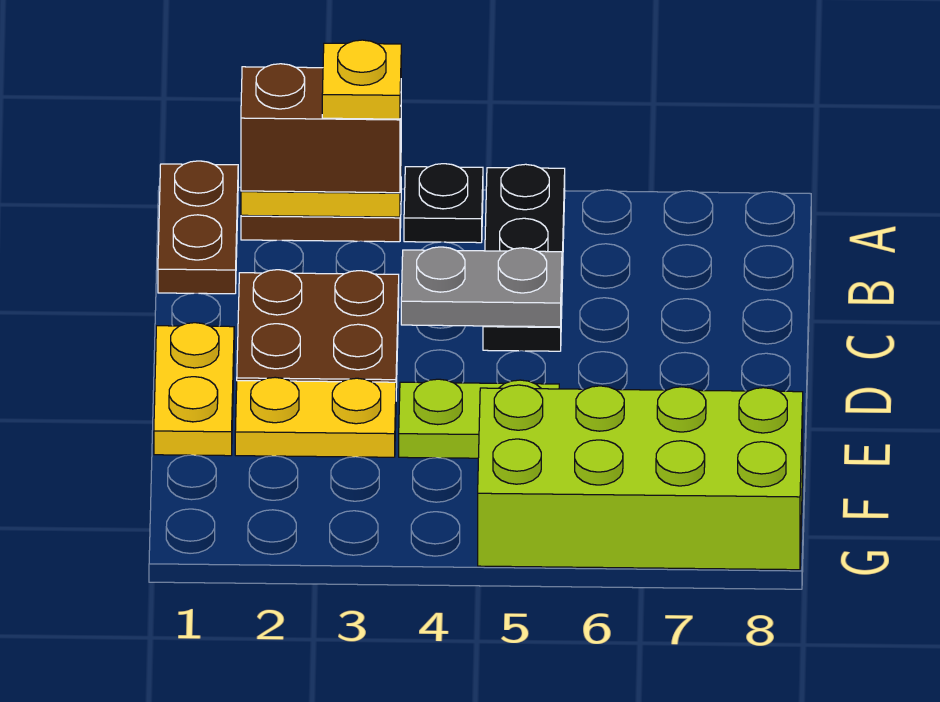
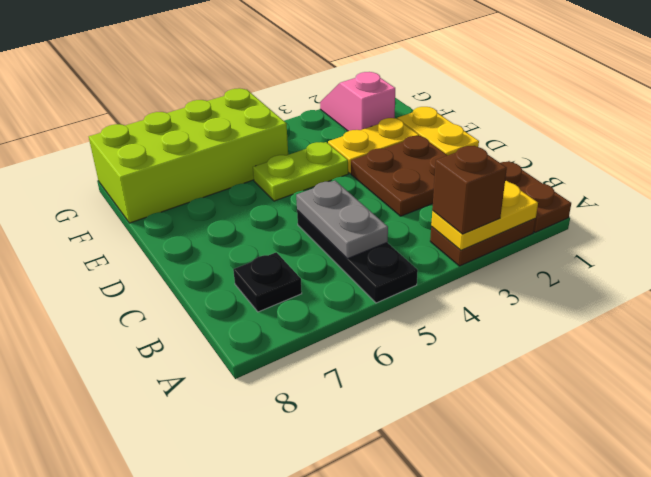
brown brick A2:A3 level 3 -> brown brick A3 level 3
yellow plate A3 level 4 -> none
black plate A4 level 1 -> black plate B7 level 1
grey plate C4:C5 level 2 -> grey plate B5:C5 level 2
none -> pink slope F2:G2 level 1 top F

